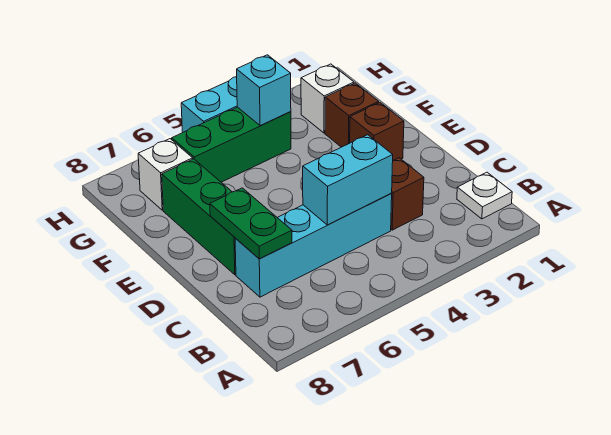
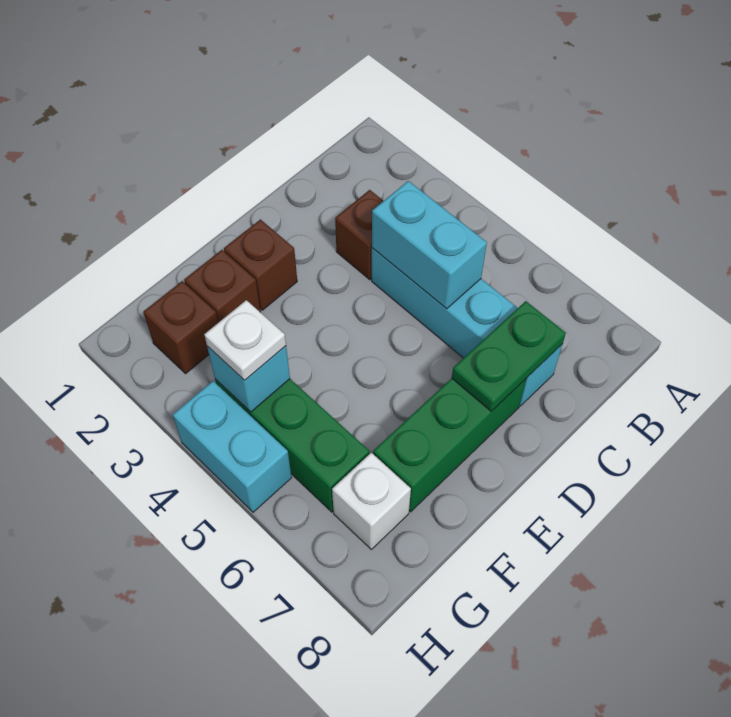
white plate B1 level 1 -> white plate G4 level 3
white brick G2 level 1 -> brown brick G2 level 1

